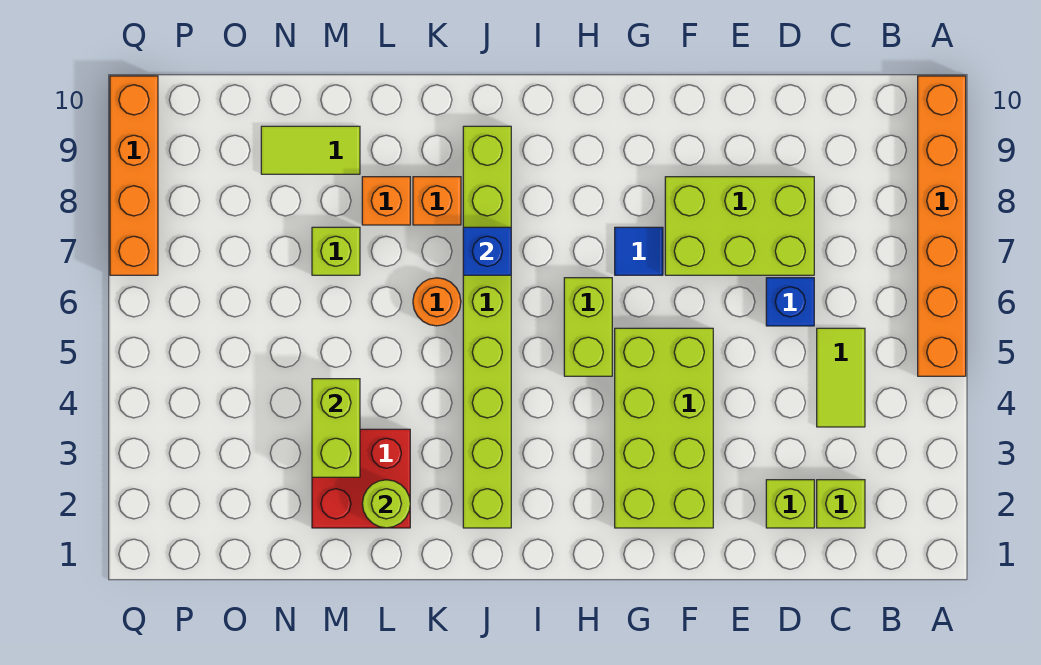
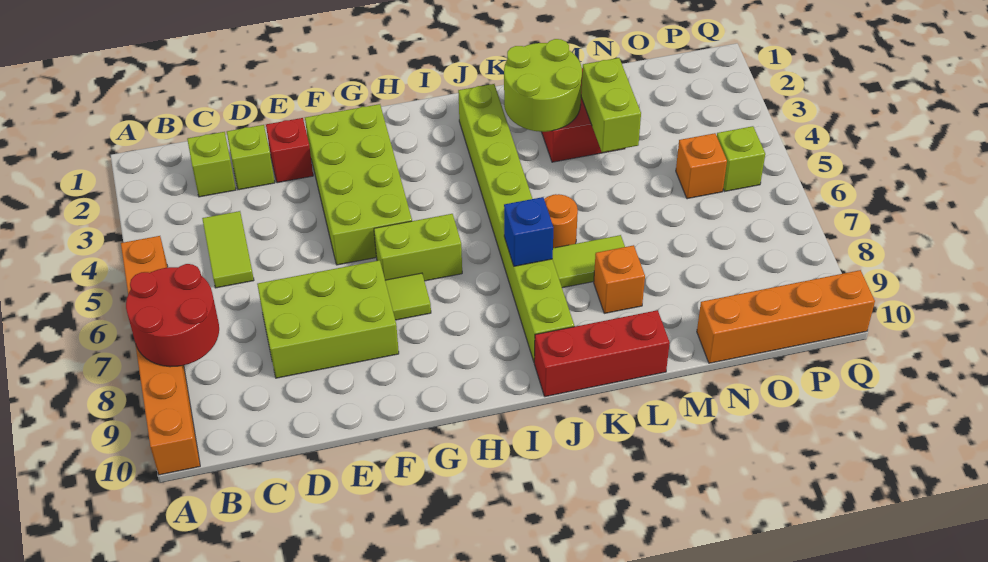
none -> red round brick A7:B8 level 2
blue brick D6 level 1 -> none
none -> red brick E2 level 1
blue tile G7 level 1 -> lime tile G7 level 1
lime brick H5:H6 level 1 -> lime brick G6:H6 level 1
none -> red brick J10:L10 level 1
orange brick K8 level 1 -> orange brick O5 level 1
lime round brick L2 level 2 -> lime round brick K2:L3 level 2
lime brick M7 level 1 -> lime brick P5 level 1
lime tile M9:N9 level 1 -> lime tile K7:L7 level 1
orange brick Q7:Q10 level 1 -> orange brick N10:Q10 level 1

